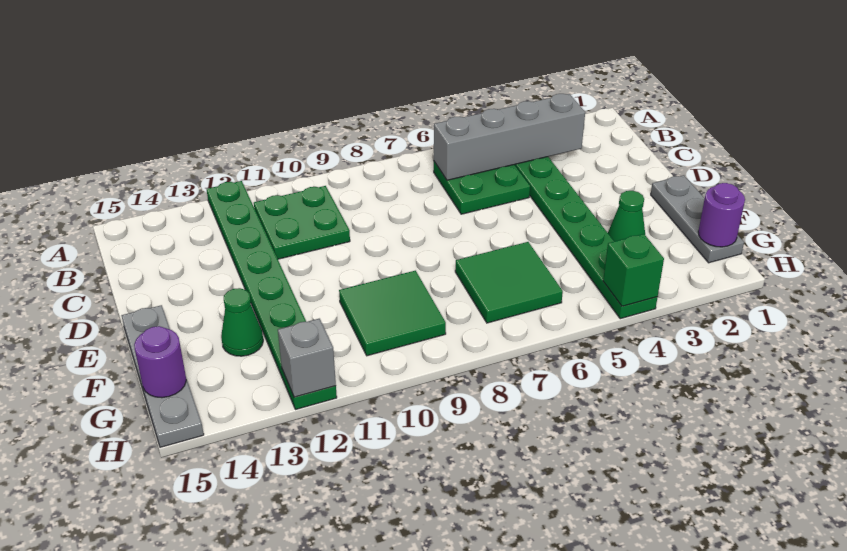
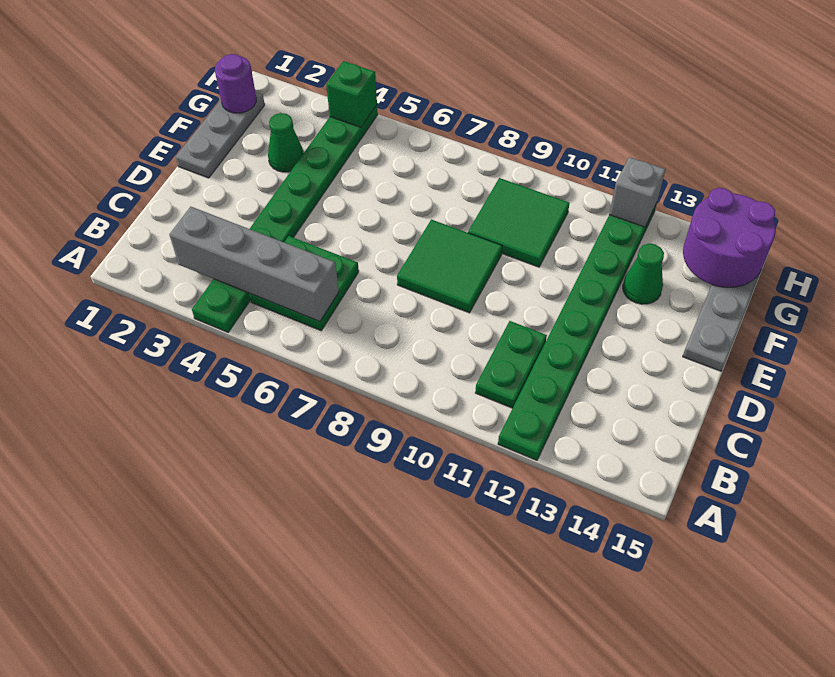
green plate B10:C11 level 1 -> green plate B11:C11 level 1
green tile F6:G7 level 1 -> green tile D8:E9 level 1
purple round brick G15 level 2 -> purple round brick G14:H15 level 2

